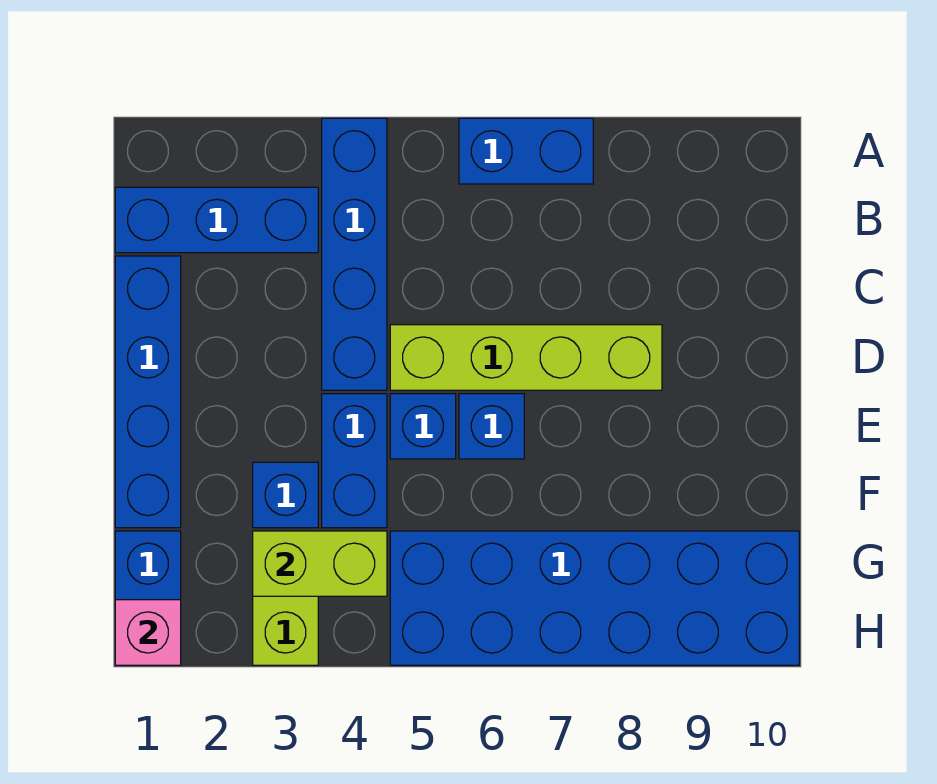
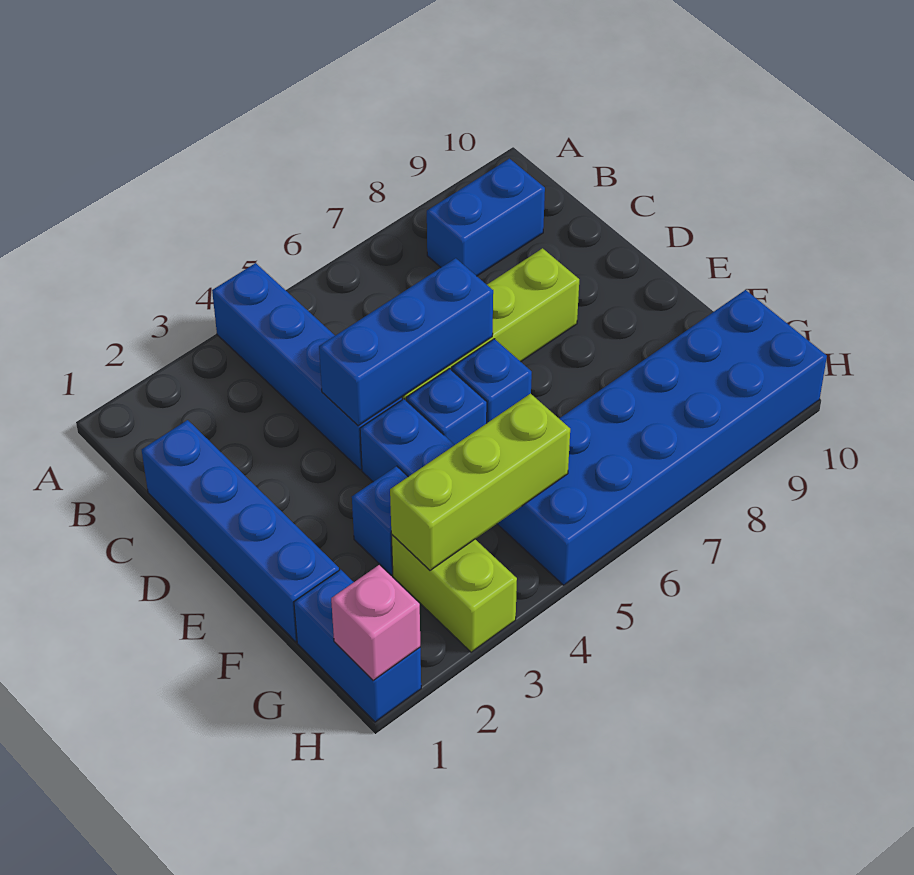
blue brick A6:A7 level 1 -> blue brick B8:B9 level 1
blue brick B1:B3 level 1 -> blue brick D4:D6 level 2
lime brick G3:G4 level 2 -> lime brick G3:G5 level 2

